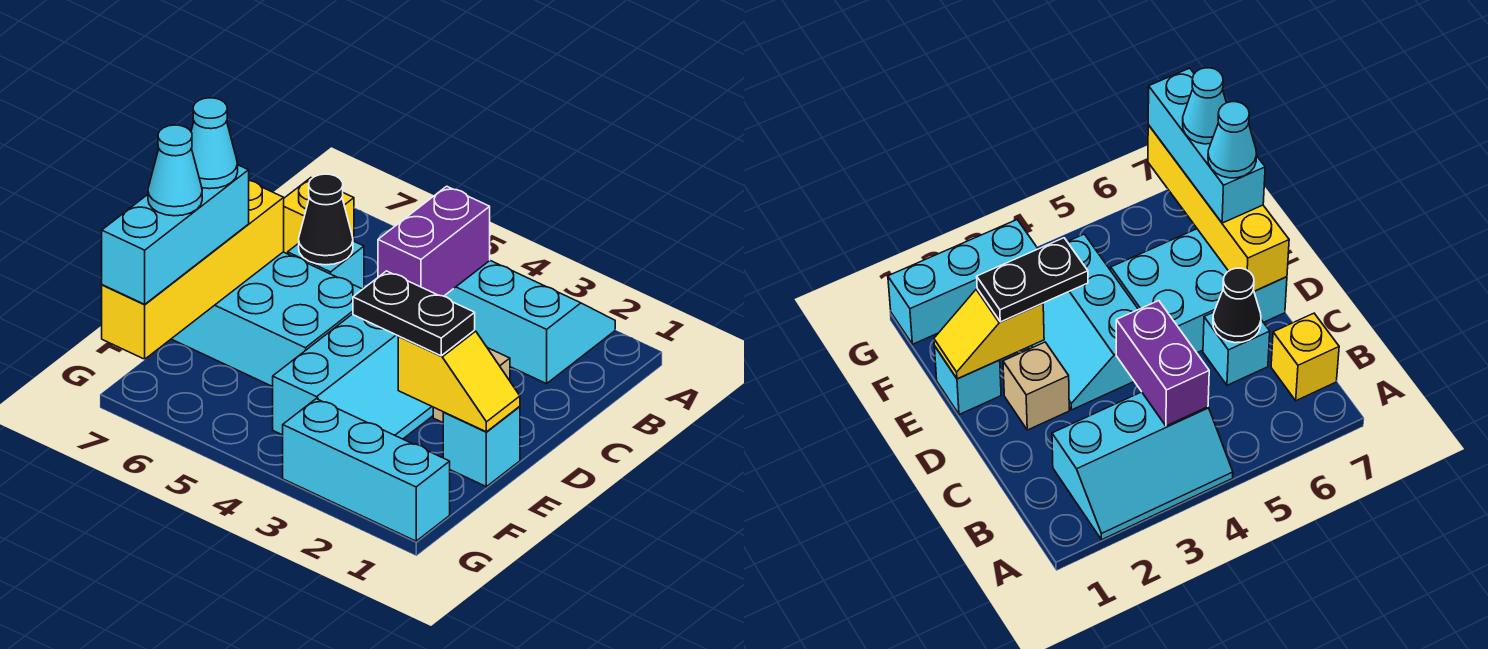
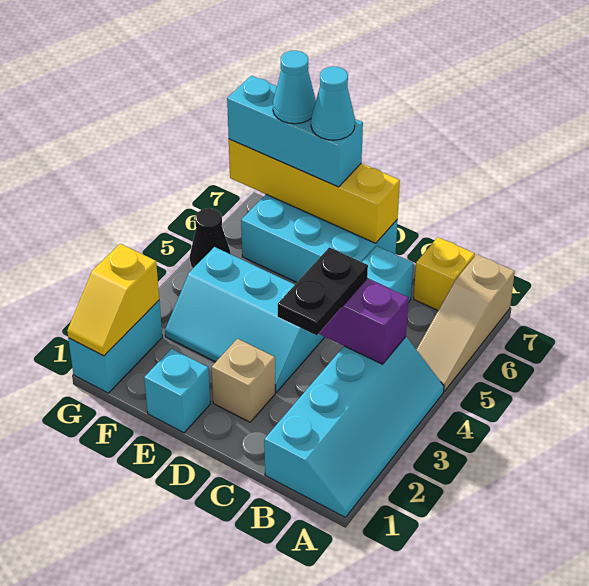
cyan slope A2:B4 level 1 top B -> cyan slope A1:B4 level 1 top B
none -> tan slope A5:A7 level 1 top 7
black cone C6 level 2 -> black cone G5 level 1
cyan brick D5:E7 level 1 -> cyan brick D6:F7 level 1
yellow slope E1:E2 level 2 top 2 -> yellow slope G1:G2 level 2 top 2
black plate E2:E3 level 3 -> black plate C3:C4 level 3
cyan brick G1:G3 level 1 -> cyan brick G1:G2 level 1

